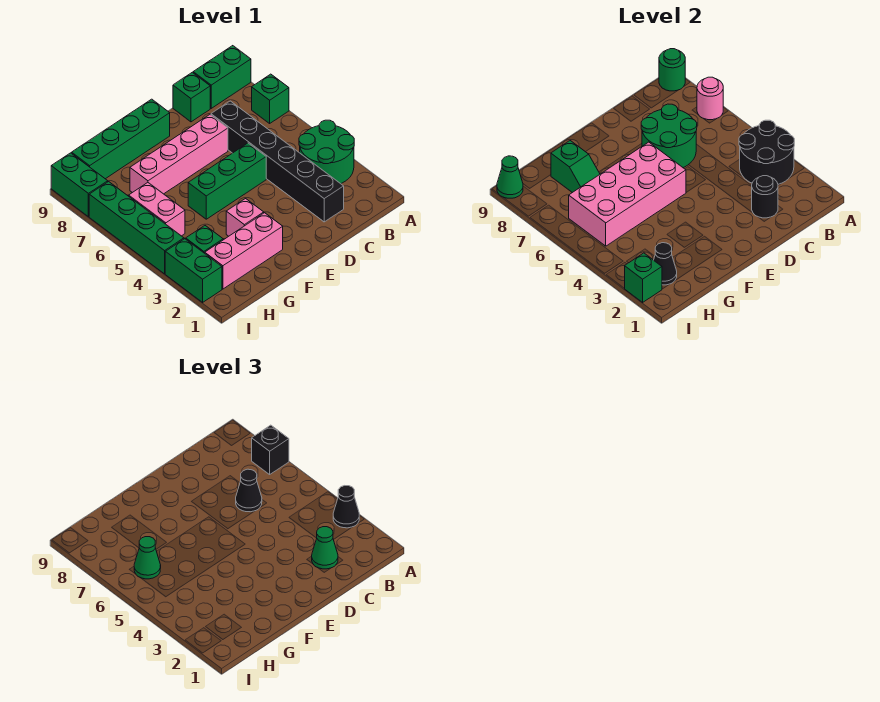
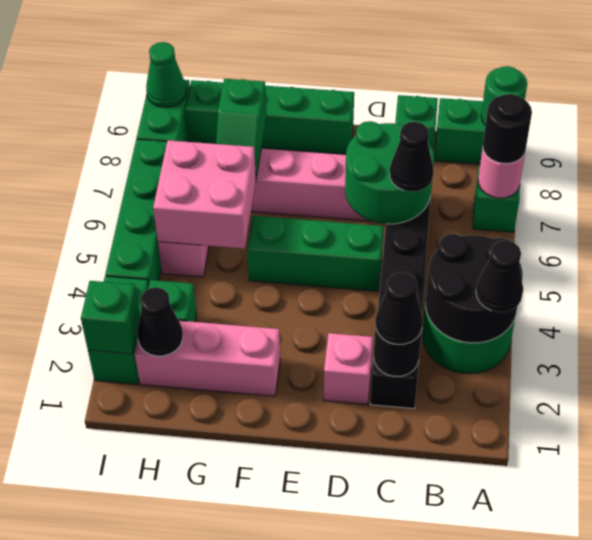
black brick A7 level 3 -> black round brick A7 level 3
green cone C2 level 3 -> black cone C2 level 3
pink brick E5:H6 level 2 -> pink brick G5:H6 level 2
pink brick F3 level 1 -> pink brick D2 level 1
green cone H6 level 3 -> none

